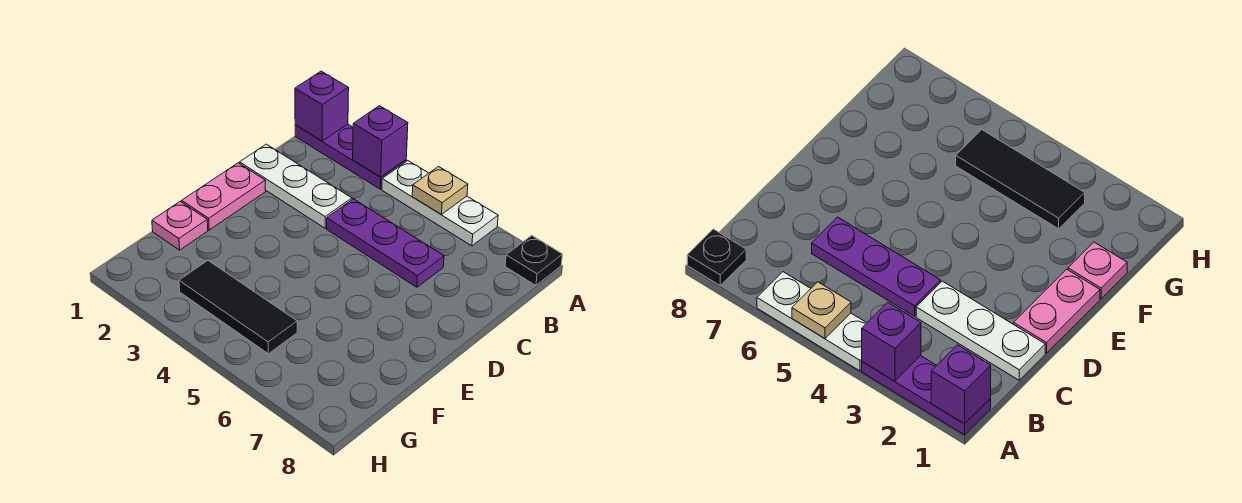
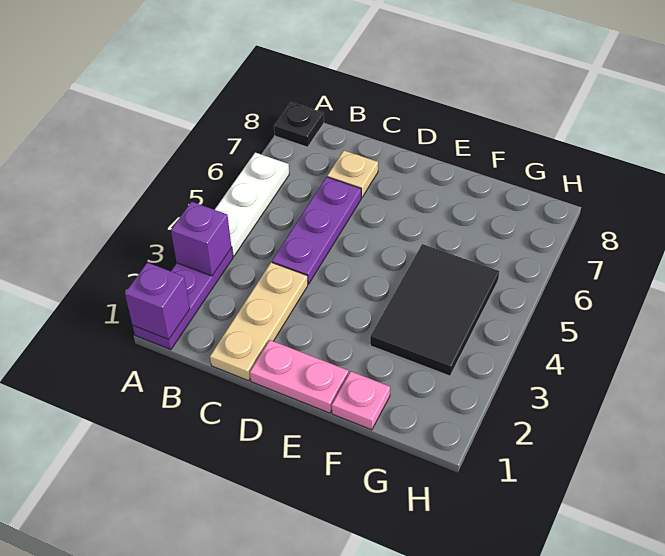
tan plate A5 level 2 -> tan plate C7 level 1
white plate C1:C3 level 1 -> tan plate C1:C3 level 1
black tile G3:G5 level 1 -> black tile F3:G5 level 1

